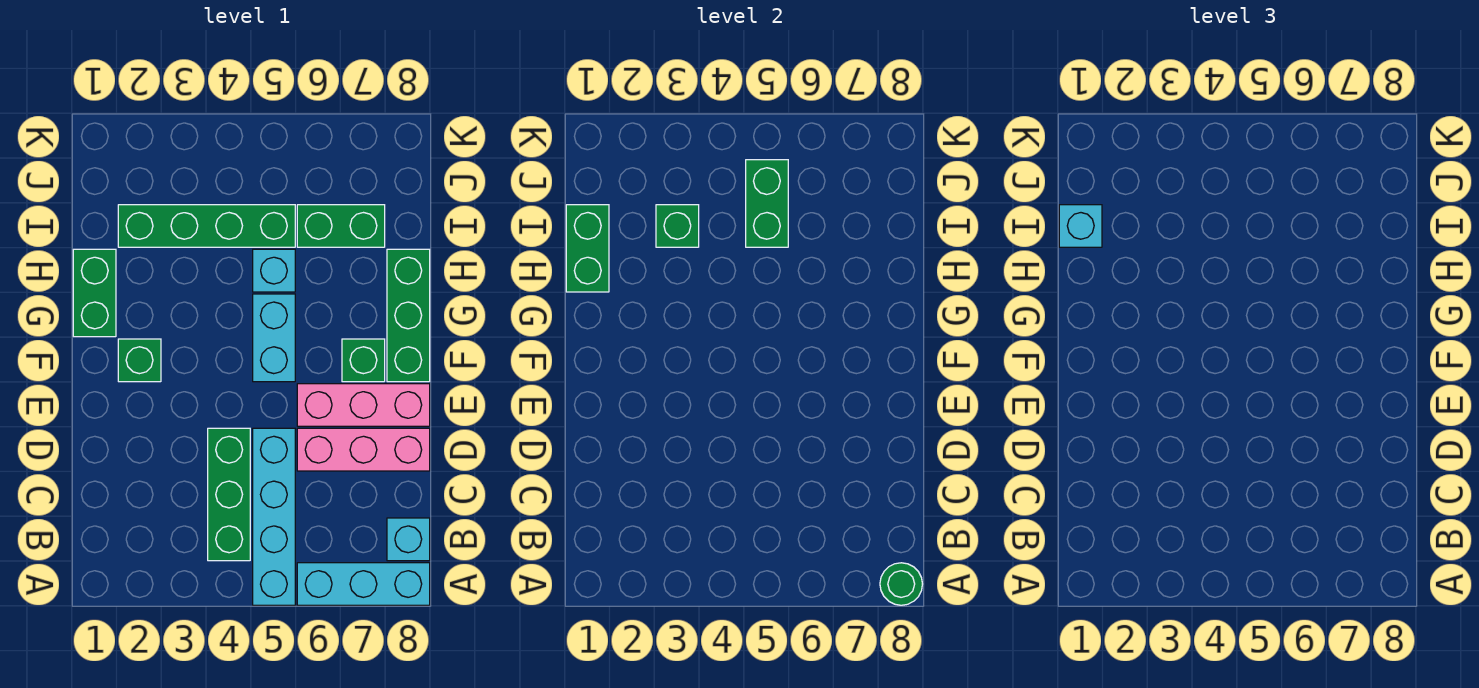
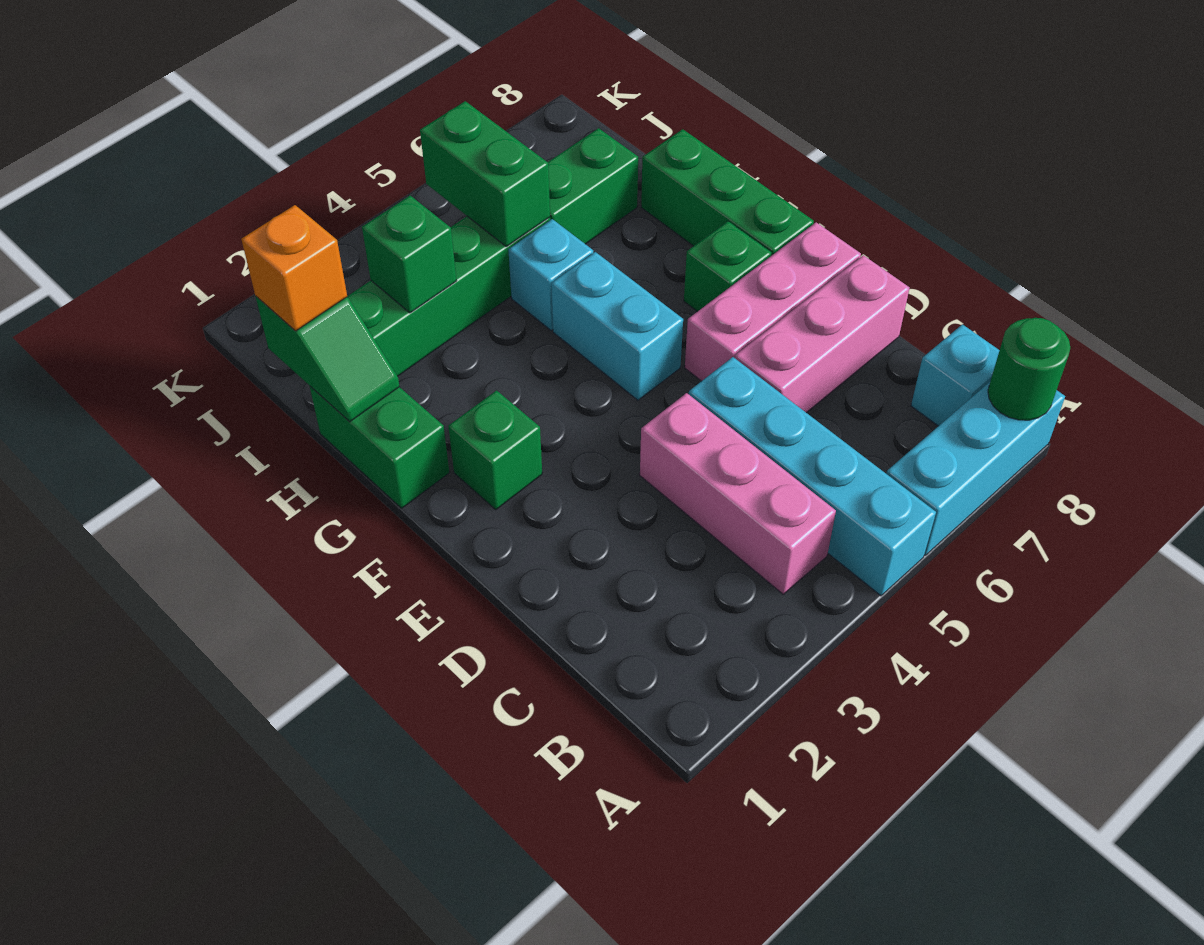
green brick B4:D4 level 1 -> pink brick B4:D4 level 1
green brick H1:I1 level 2 -> green slope H1:I1 level 2 top I
cyan brick I1 level 3 -> orange brick I1 level 3

